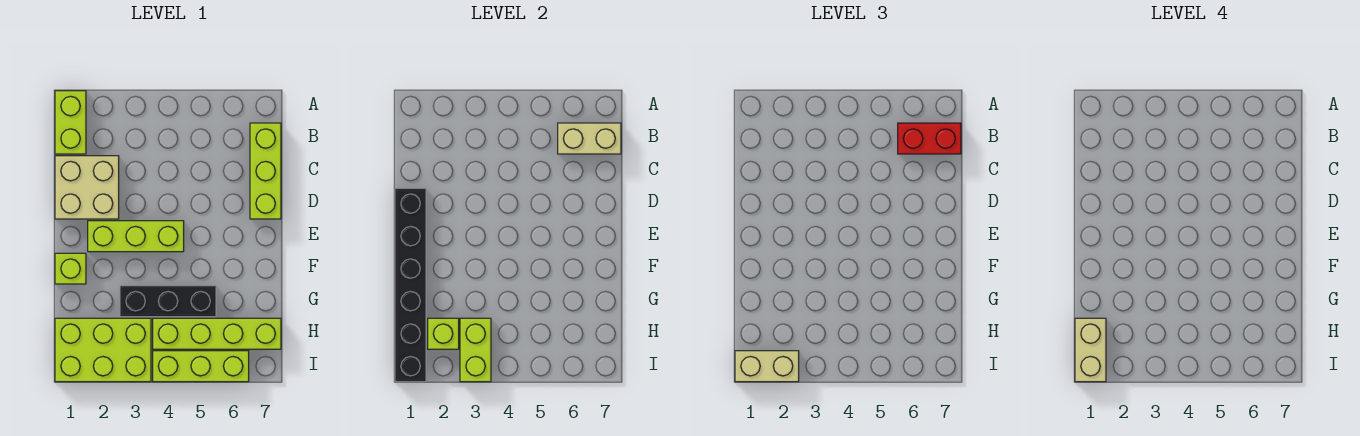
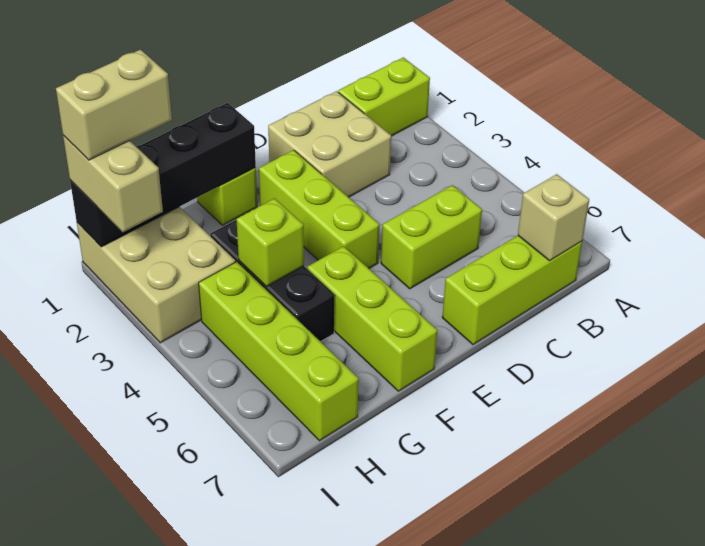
tan brick B6:B7 level 2 -> tan brick B7 level 2
red brick B6:B7 level 3 -> none
black brick D1:I1 level 2 -> black brick F1:I1 level 2
lime brick H1:I3 level 1 -> tan brick H1:I3 level 1
lime brick H2 level 2 -> lime brick G4 level 2
lime brick H3:I3 level 2 -> lime brick C5:D5 level 1
lime brick I4:I6 level 1 -> lime brick F5:F7 level 1

